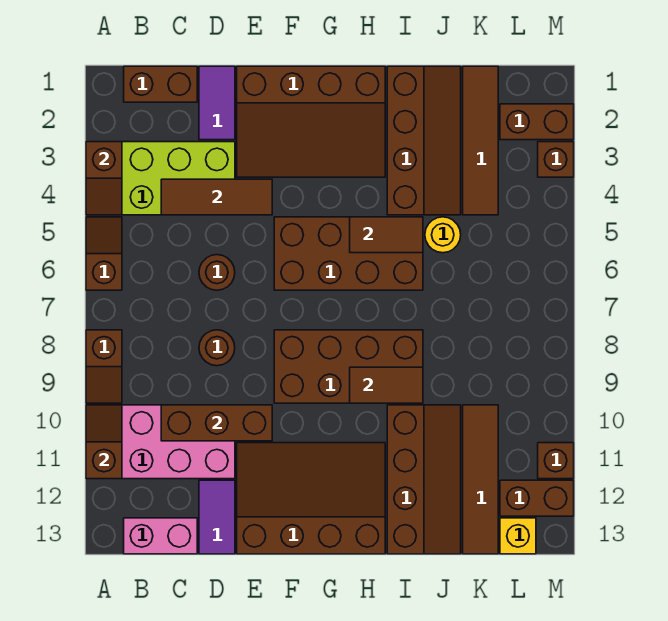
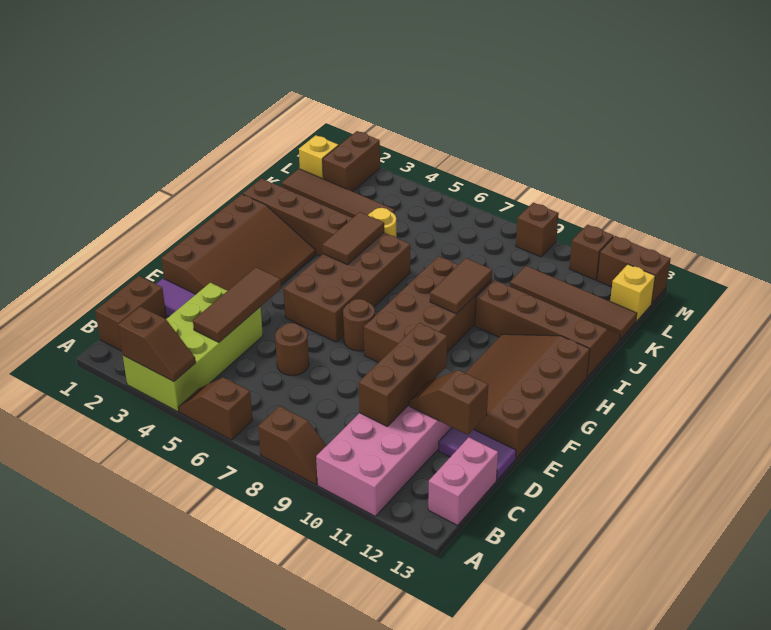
brown slope A10:A11 level 2 top 11 -> brown slope D11:D12 level 2 top 12
brown round brick D8 level 1 -> brown round brick F7 level 1
none -> yellow brick L1 level 1
brown brick L12:M12 level 1 -> brown brick M12:M13 level 1
brown brick M3 level 1 -> brown brick M9 level 1

